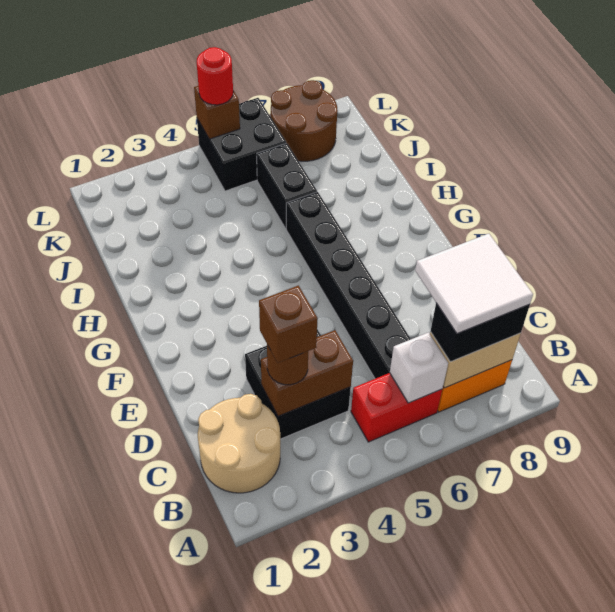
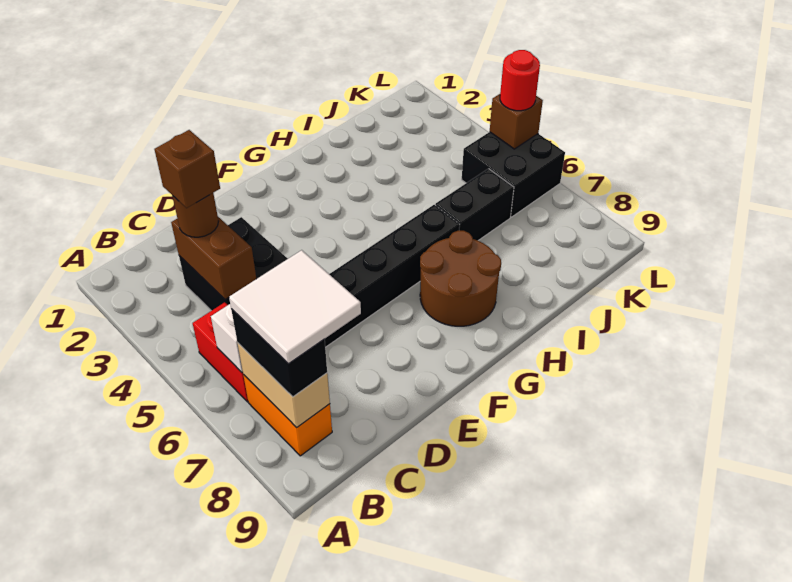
tan round brick B1:C2 level 1 -> none
brown round brick K7:L8 level 1 -> brown round brick G7:H8 level 1

